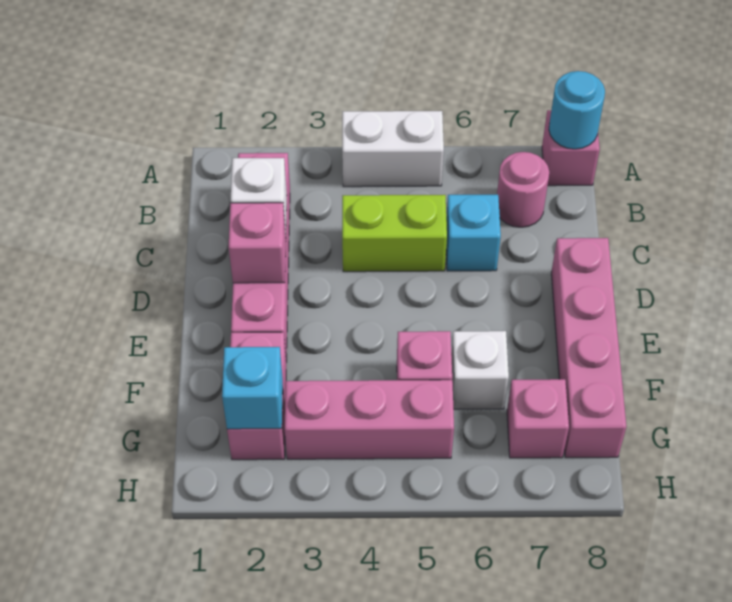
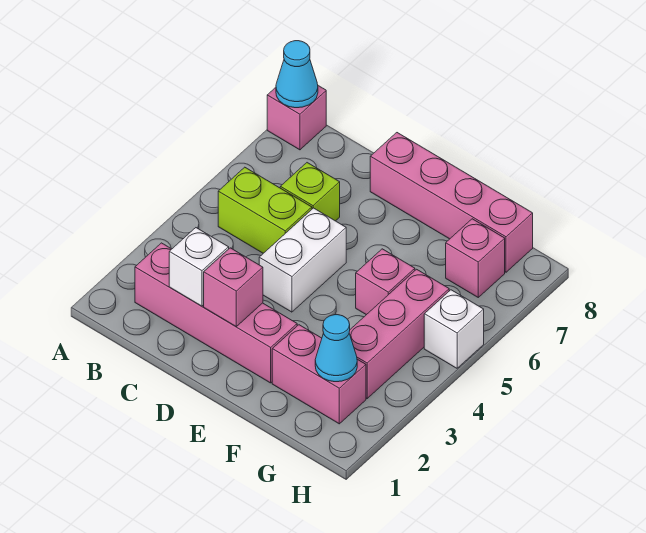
white brick A4:A5 level 1 -> white brick D4:D5 level 1
cyan round brick A8 level 2 -> cyan cone A8 level 2
pink round brick B7 level 1 -> none
lime brick C4:C5 level 1 -> lime brick B5:C5 level 1
cyan brick C6 level 1 -> lime brick C6 level 1
white brick F6 level 1 -> white brick H5 level 1
cyan brick G2 level 2 -> cyan cone G2 level 2

